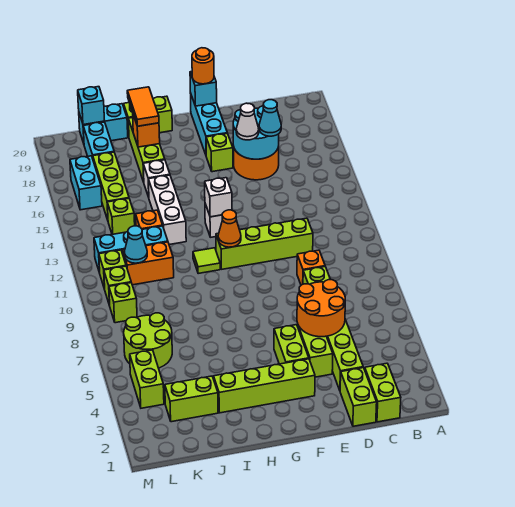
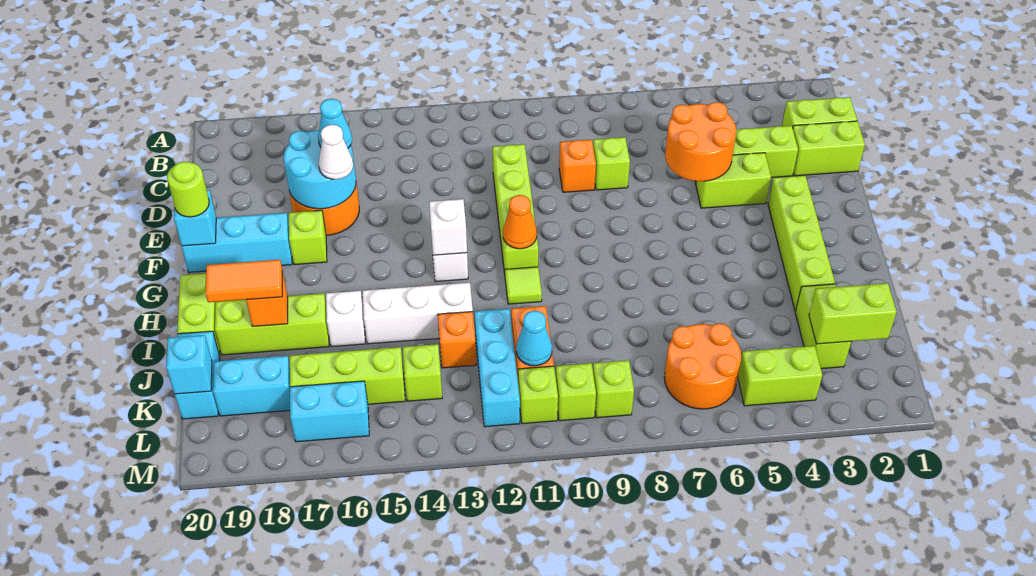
lime brick F4:F5 level 1 -> lime brick K2:K3 level 2
orange round brick F20 level 3 -> lime round brick F20 level 3
lime round brick K6:L7 level 1 -> orange round brick K6:L7 level 1

